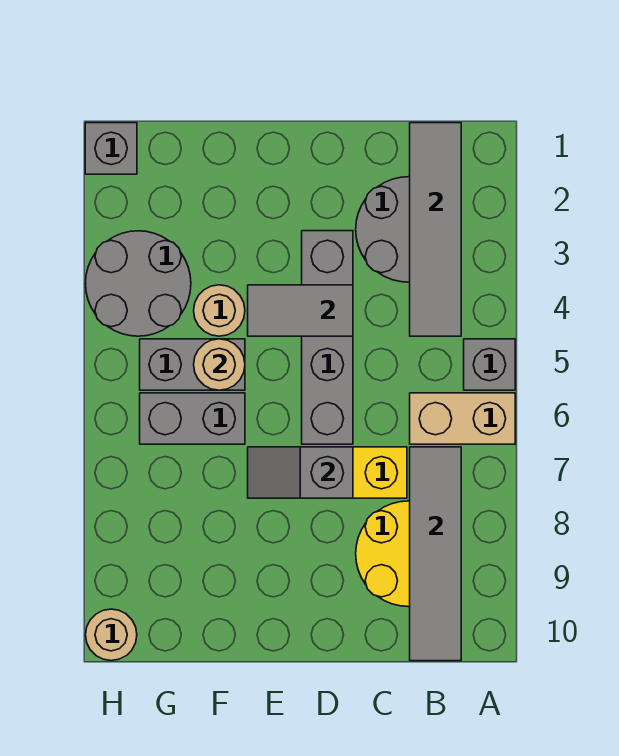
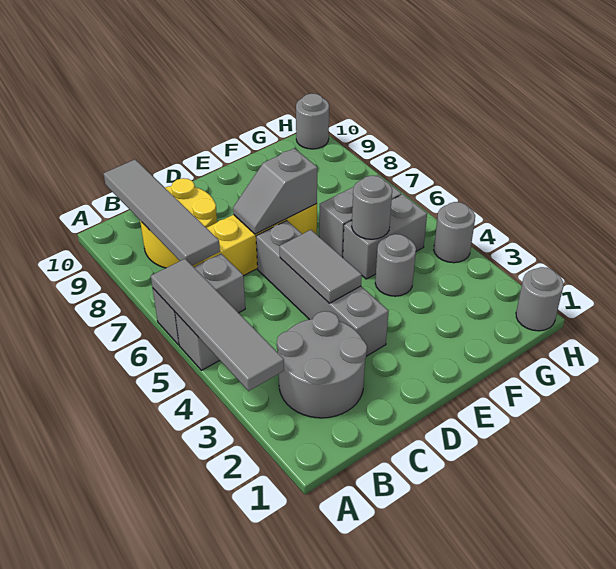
tan brick A6:B6 level 1 -> grey brick A6:B6 level 1
grey tile B1:B4 level 2 -> grey tile A3:A6 level 2
grey tile D4:E4 level 2 -> grey tile D4:D5 level 2
grey slope D7:E7 level 2 top D -> grey slope D7:E7 level 2 top E
tan round brick F4 level 1 -> grey round brick F4 level 1
tan round brick F5 level 2 -> grey round brick F5 level 2
grey round brick G3:H4 level 1 -> grey round brick H4 level 1
grey brick H1 level 1 -> grey round brick H1 level 1
tan round brick H10 level 1 -> grey round brick H10 level 1

